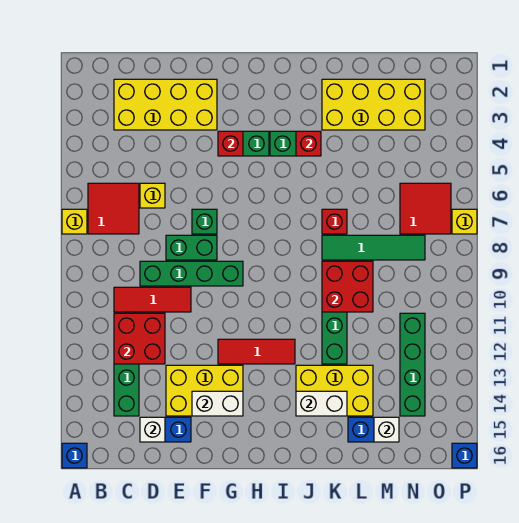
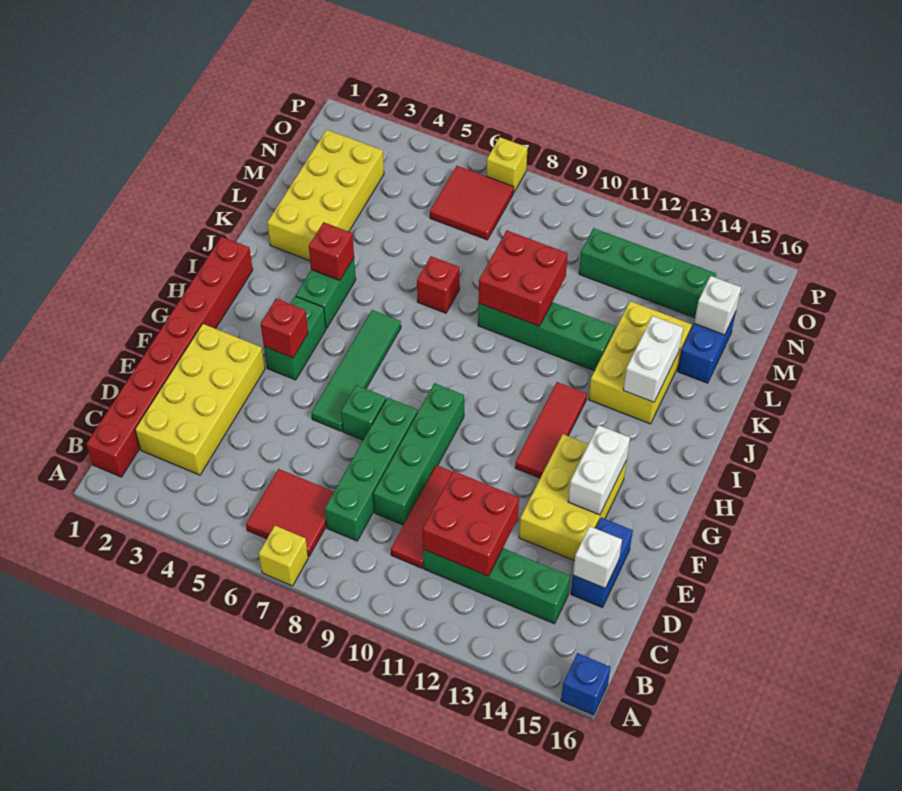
none -> red brick B1:I1 level 1
yellow brick D6 level 1 -> none
green brick E8:F8 level 1 -> green brick C8:F8 level 1
green tile K8:N8 level 1 -> green tile F6:I6 level 1
blue brick P16 level 1 -> none

